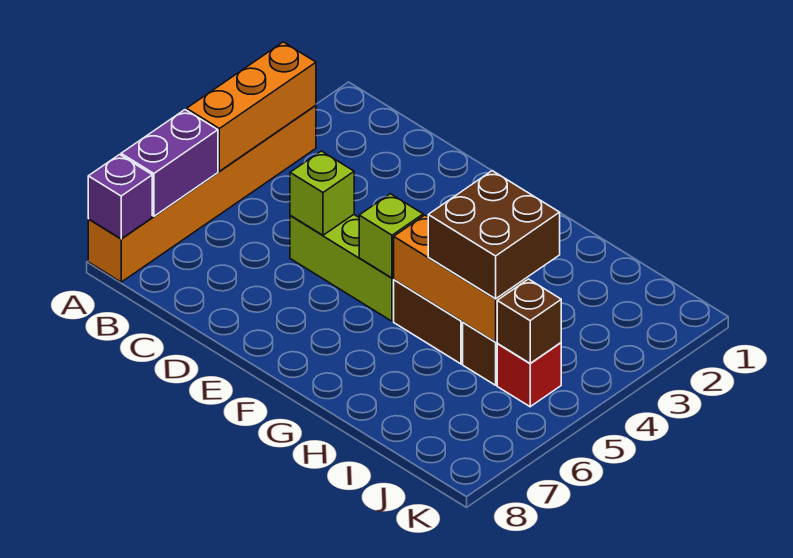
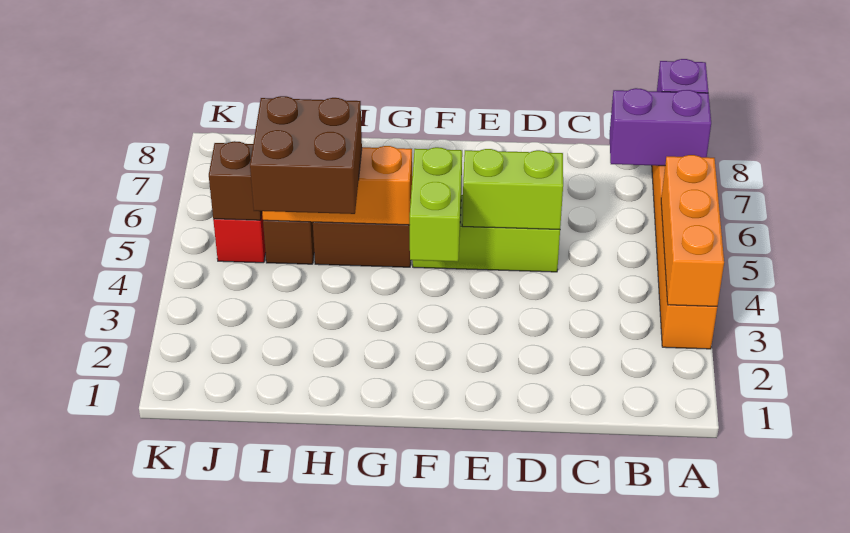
purple brick A6:A7 level 2 -> purple brick A7:B7 level 2
lime brick D5 level 2 -> lime brick D5:E5 level 2
lime brick F5 level 2 -> lime brick F4:F5 level 2

